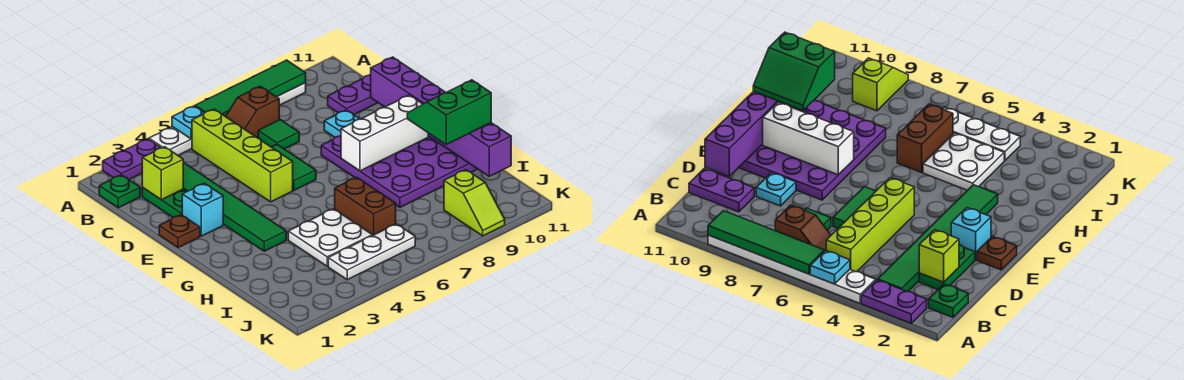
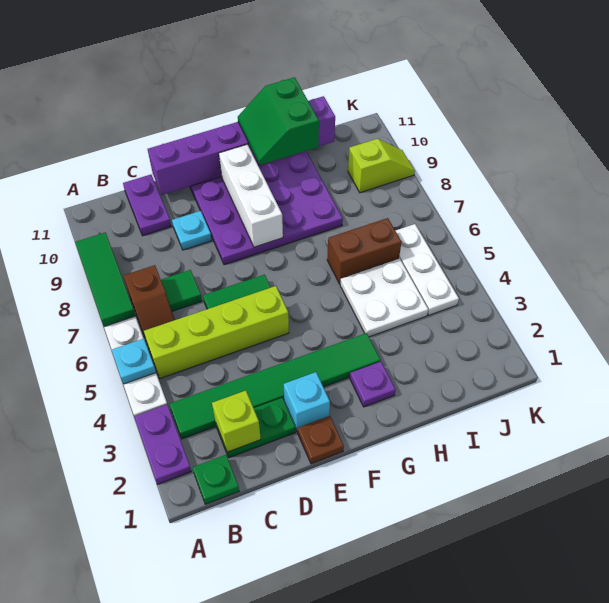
green tile A6:A9 level 2 -> green tile A7:A9 level 2
none -> purple plate G2 level 1

